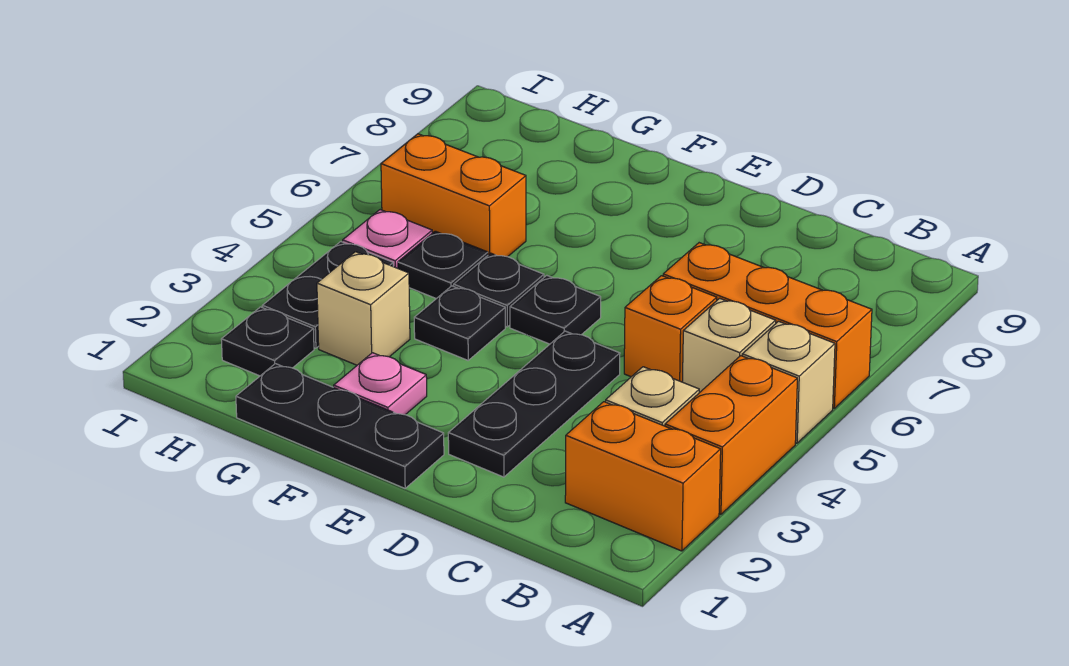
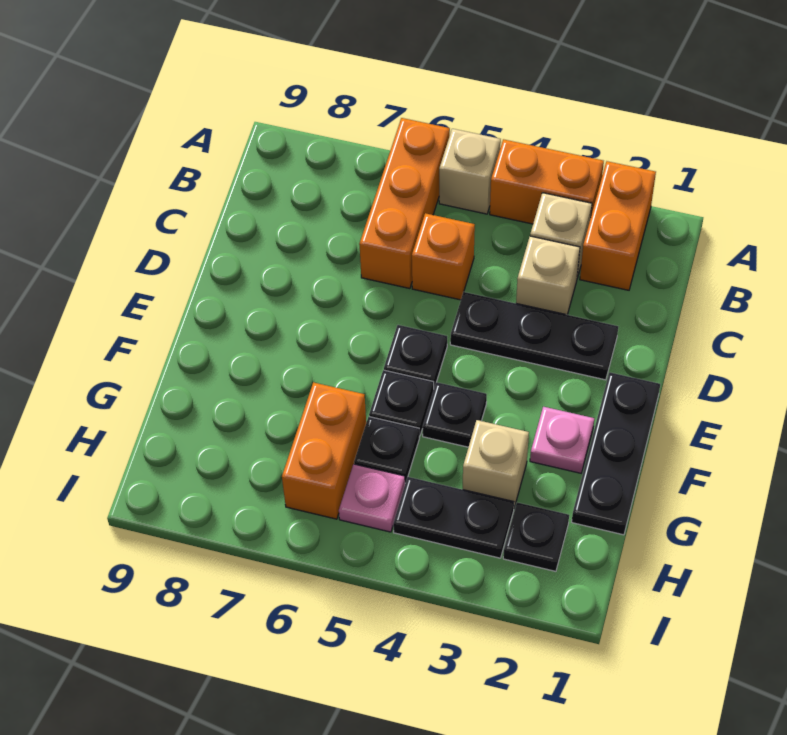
tan brick B5 level 1 -> tan brick C3 level 1

